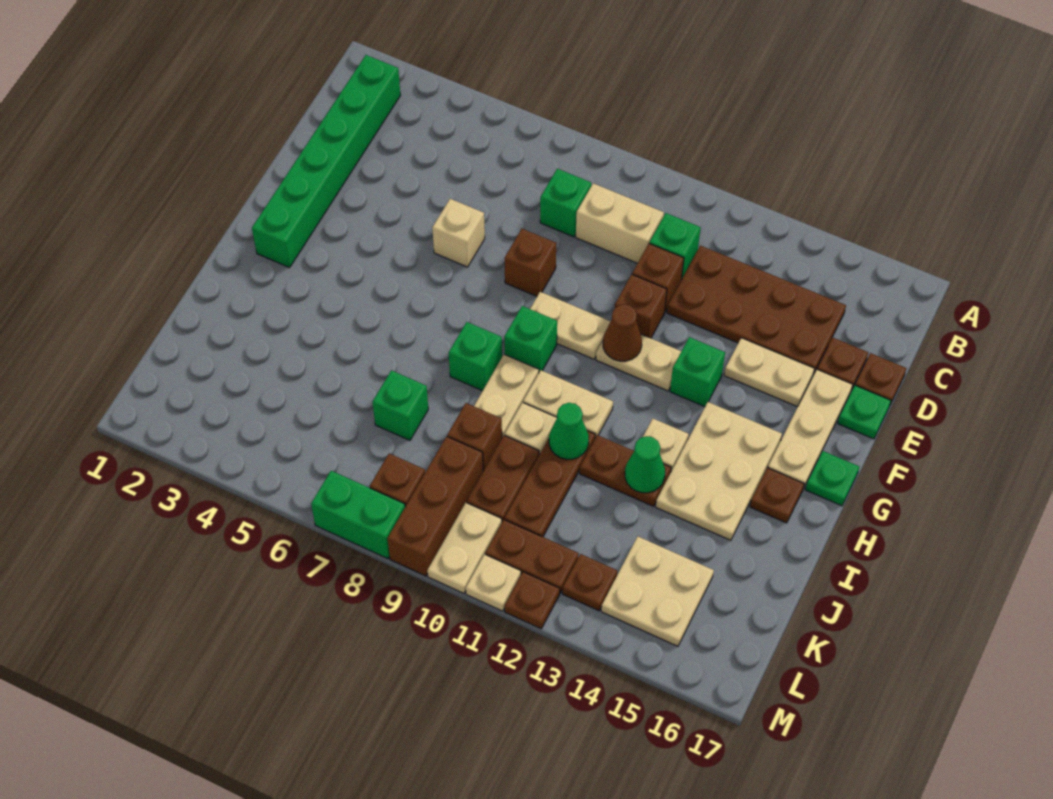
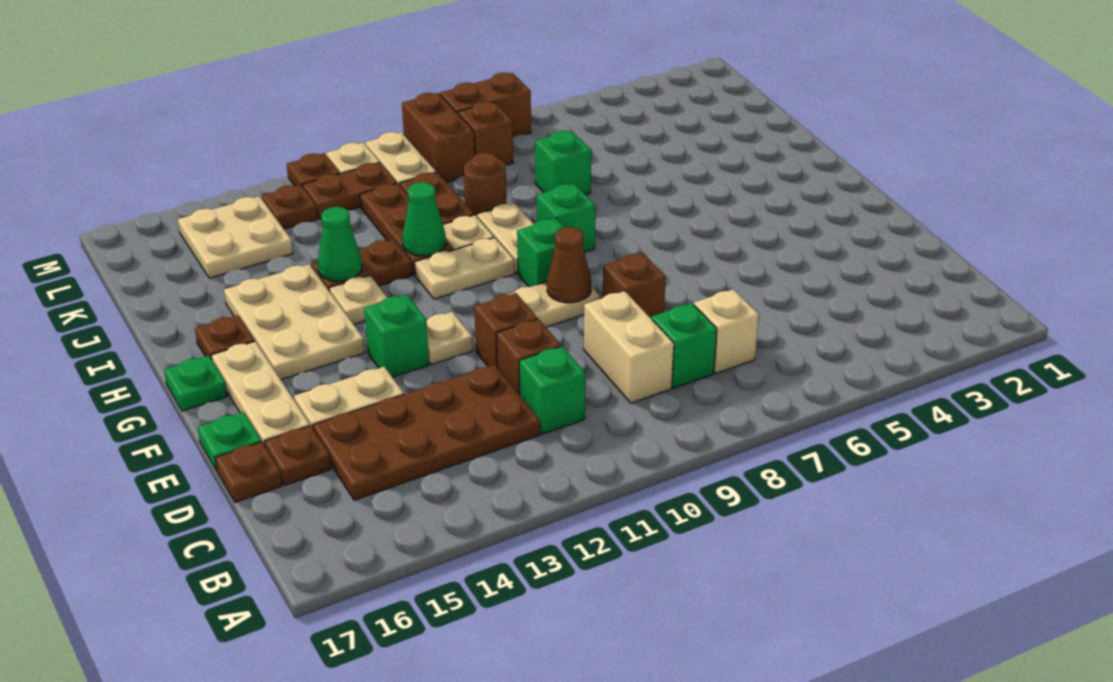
green brick B2:G2 level 1 -> none
tan brick C9:C10 level 1 -> tan brick C9:D9 level 1
tan brick E6 level 1 -> tan brick C7 level 1
tan plate F11:F12 level 1 -> tan plate F12 level 1
brown cone F11 level 2 -> brown cone F9 level 2
brown brick J9 level 1 -> brown round brick J9 level 1
brown brick K9:M9 level 1 -> brown brick L9:M9 level 1
green brick M7:M8 level 1 -> brown brick M7:M8 level 1

